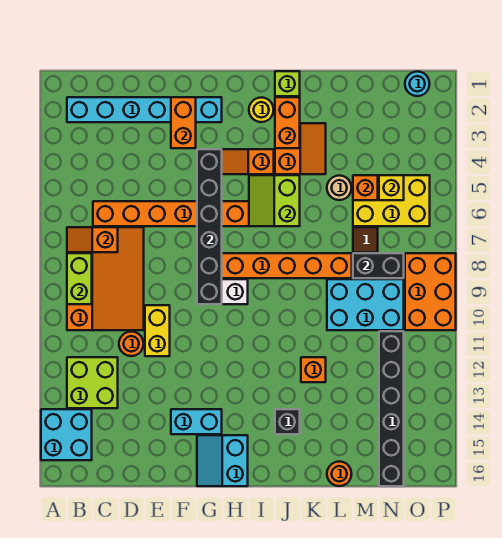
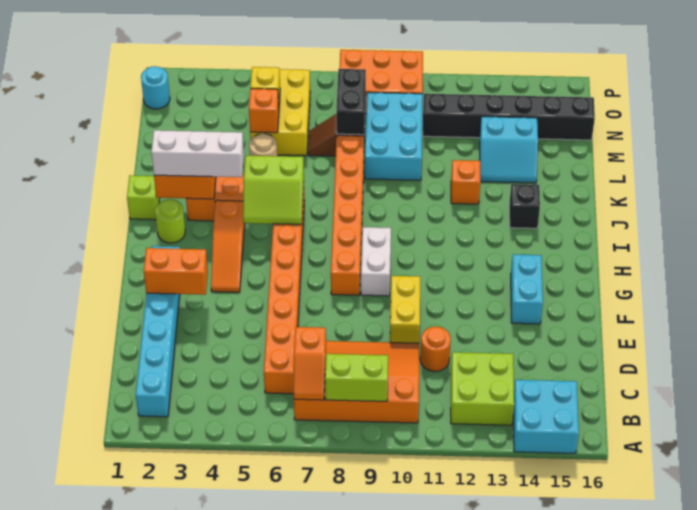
yellow brick E10:E11 level 1 -> yellow brick E10:F10 level 1
black brick G4:G9 level 2 -> none
cyan slope G15:H16 level 1 top H -> cyan slope L13:M14 level 1 top M
yellow round brick I2 level 1 -> lime round brick I2 level 1
none -> white brick J2:J4 level 3
orange round brick L16 level 1 -> none

